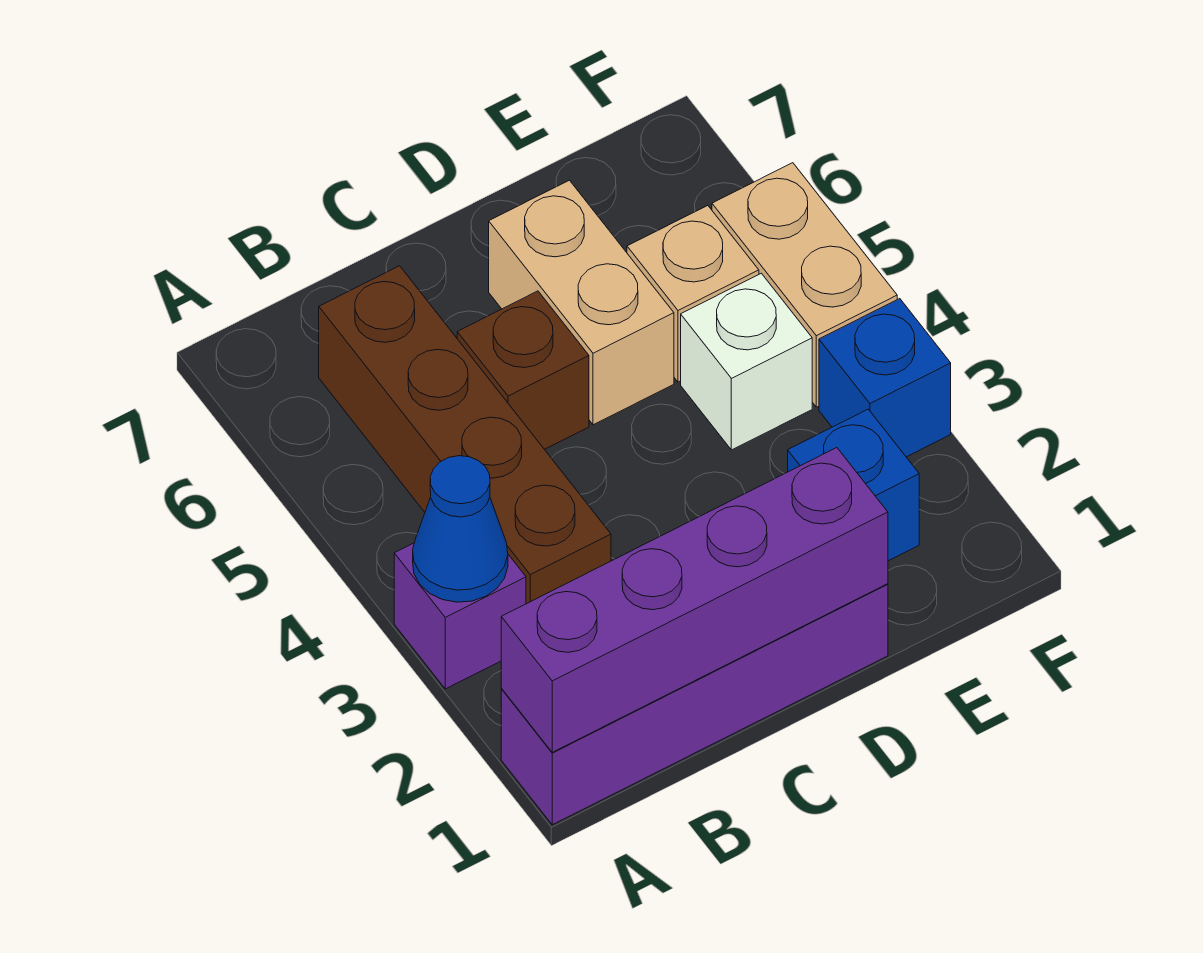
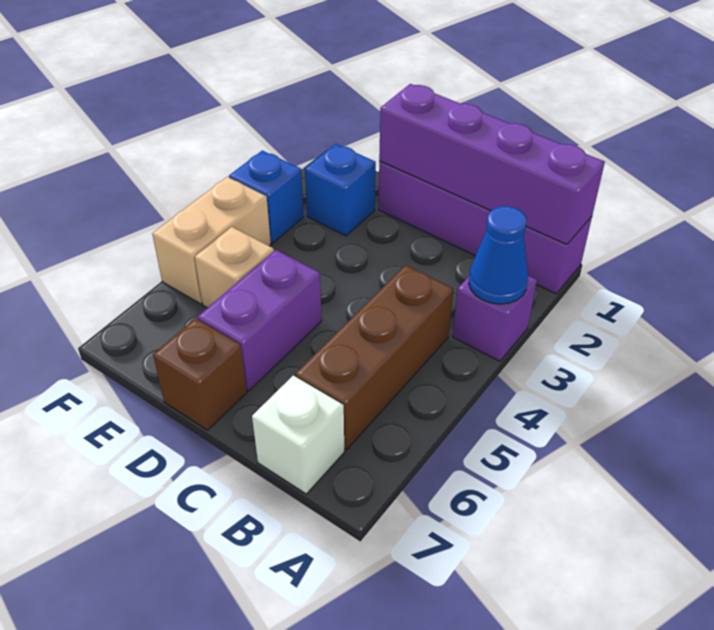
brown brick B3:B6 level 1 -> brown brick B4:B6 level 1
brown brick C5 level 1 -> brown brick D7 level 1
tan brick D5:D6 level 1 -> purple brick D5:D6 level 1
white brick E4 level 1 -> white brick B7 level 1

